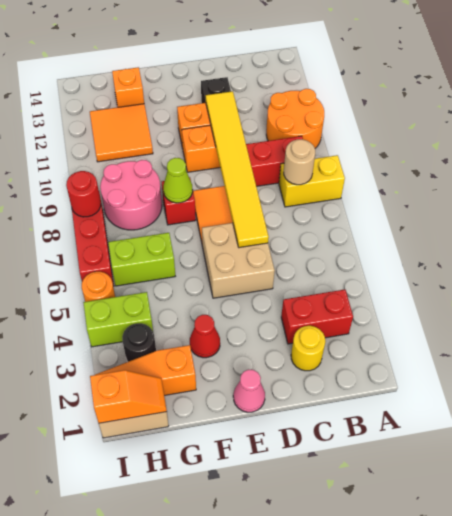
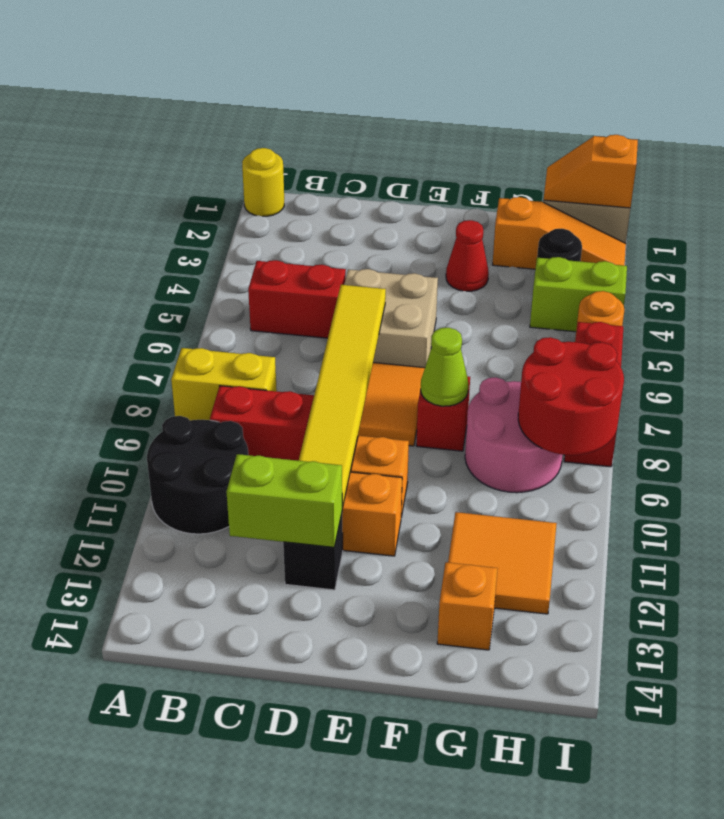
orange round brick A10:B11 level 1 -> black round brick A10:B11 level 1
red brick B3:C3 level 1 -> red brick B5:C5 level 1
tan round brick B8 level 2 -> none
yellow round brick C2 level 1 -> yellow round brick A1 level 1
pink cone E1 level 1 -> none
lime brick G6:H6 level 1 -> lime brick C12:D12 level 2
red round brick I8 level 2 -> red round brick H8:I9 level 2

